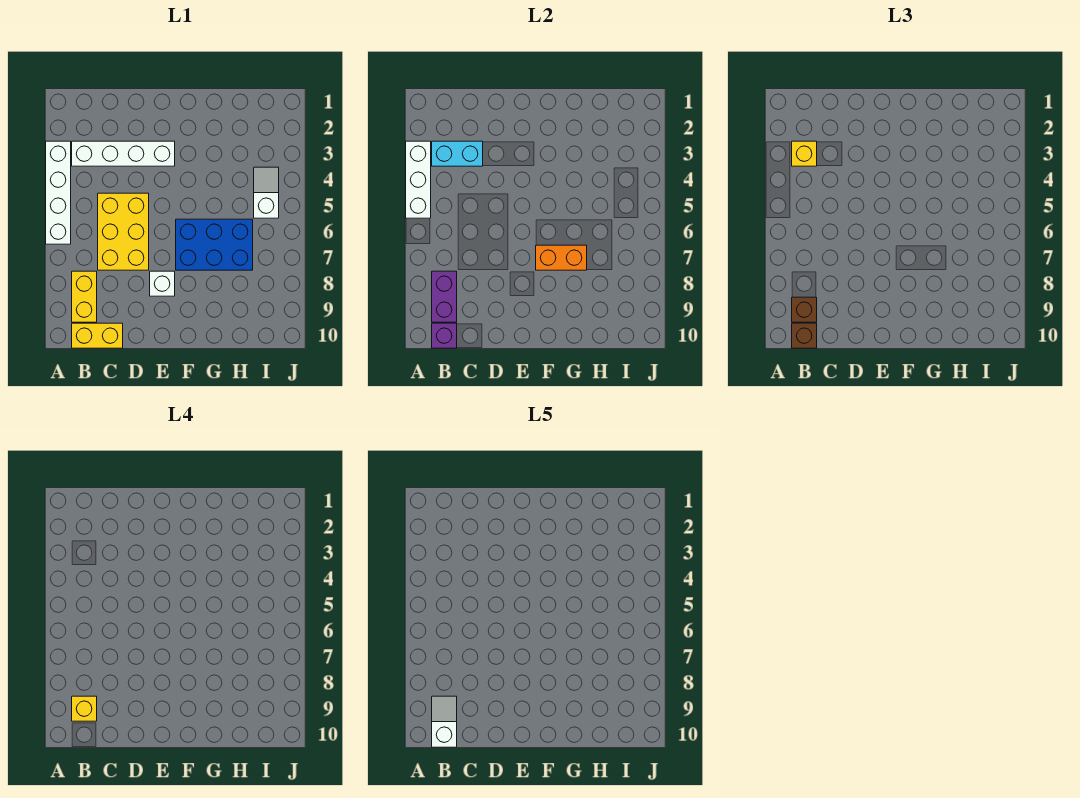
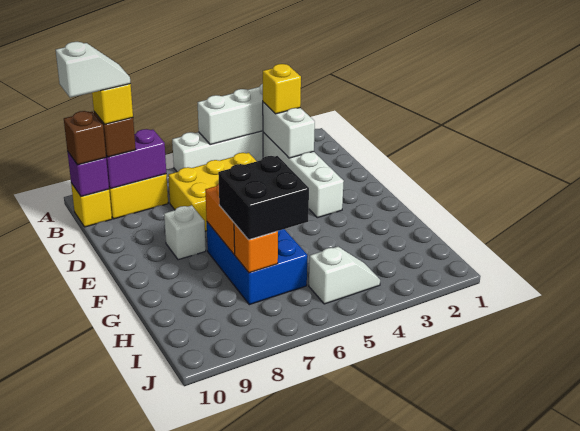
cyan brick B3:C3 level 2 -> white brick B3:C3 level 2
yellow brick B10:C10 level 1 -> yellow brick B10 level 1
none -> black brick G6:H7 level 3
none -> orange brick H7 level 2

